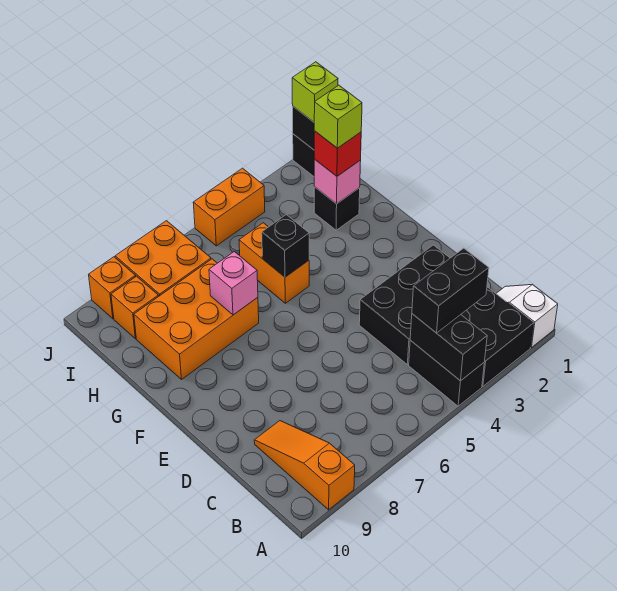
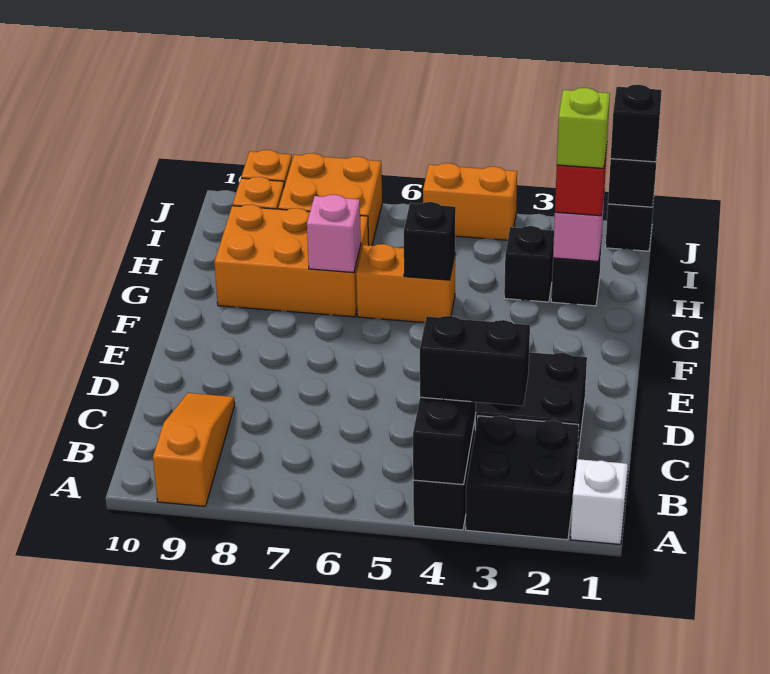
orange brick G5:H5 level 1 -> orange brick G5:G6 level 1
none -> black brick H3 level 1
lime brick J1 level 3 -> black brick J1 level 3

